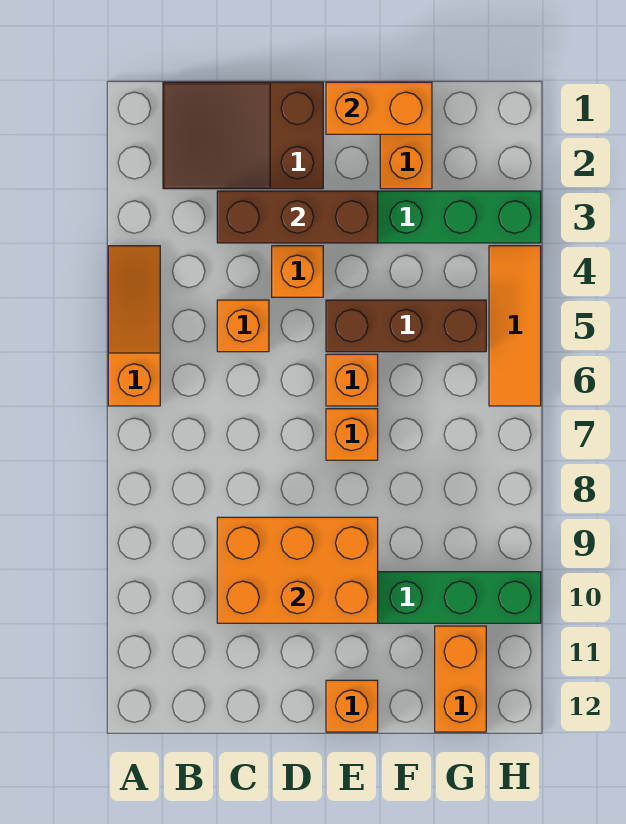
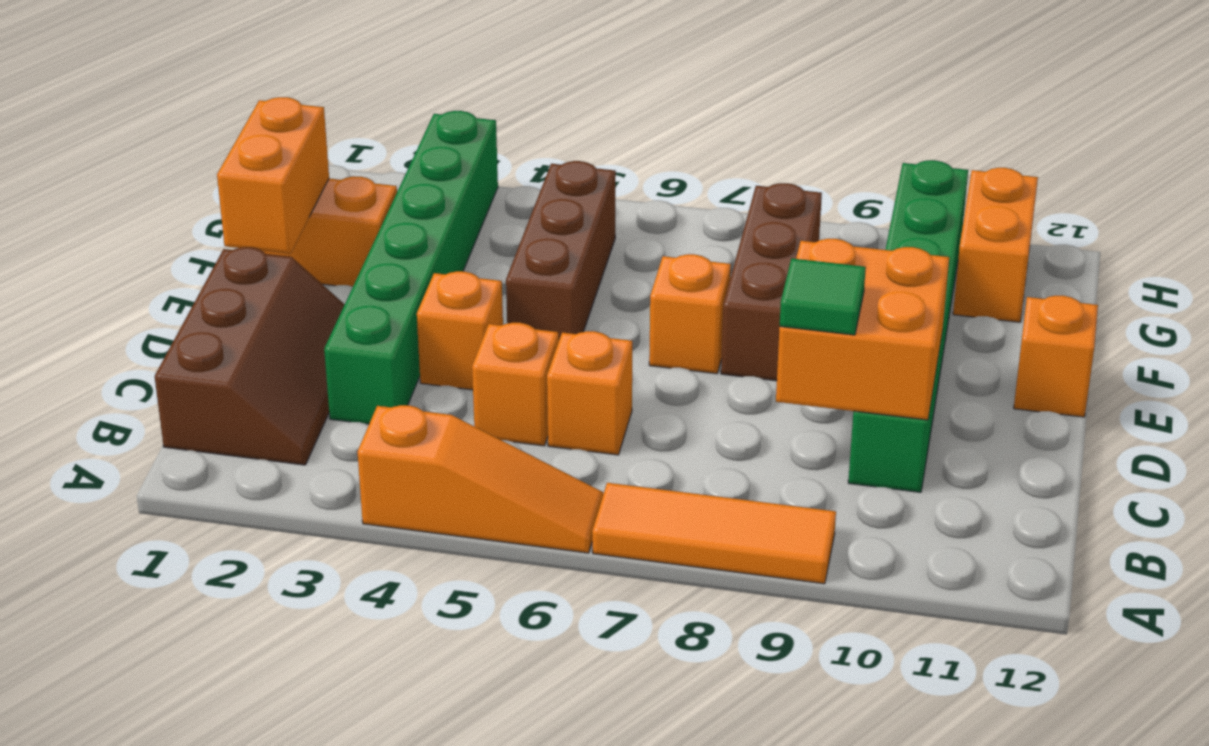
orange slope A4:A6 level 1 top 6 -> orange slope A4:A6 level 1 top 4
brown slope B1:D2 level 1 top D -> brown slope B1:D2 level 1 top 1
brown brick C3:E3 level 2 -> brown brick E8:G8 level 1
orange brick C9:E10 level 2 -> orange brick C9:D10 level 2
none -> green tile C9 level 3
orange brick E6 level 1 -> orange brick C6 level 1
orange brick G11:G12 level 1 -> orange brick G11:H11 level 1
orange tile H4:H6 level 1 -> orange tile A7:A9 level 1

